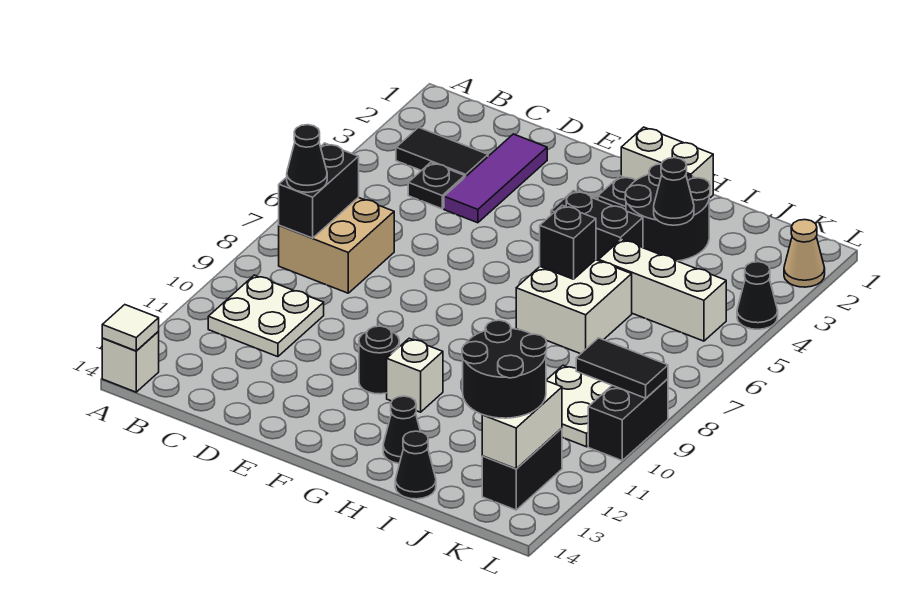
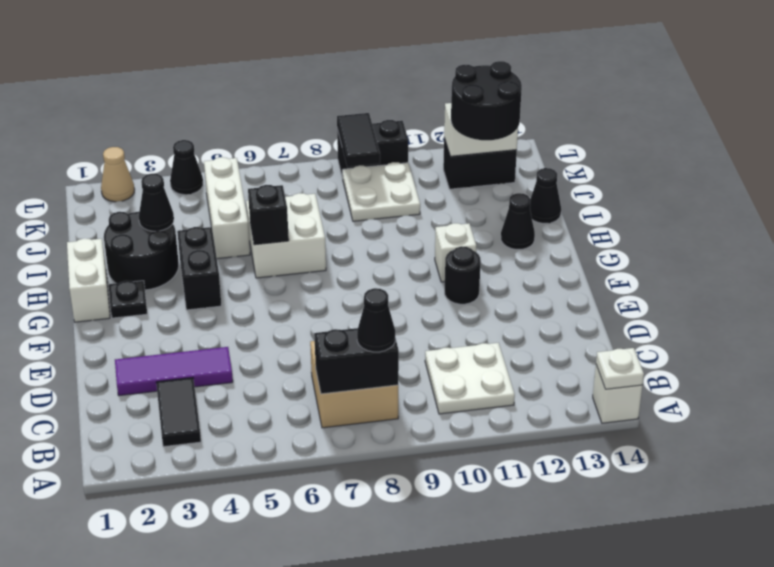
white tile A14 level 2 -> white plate A14 level 2
black plate C4 level 1 -> none

